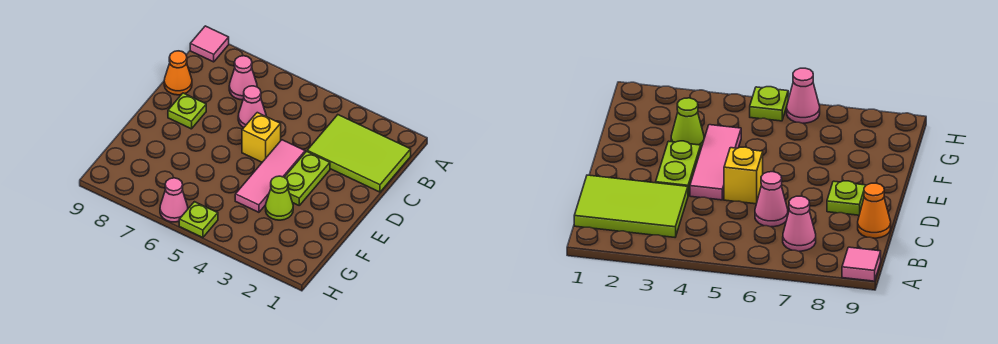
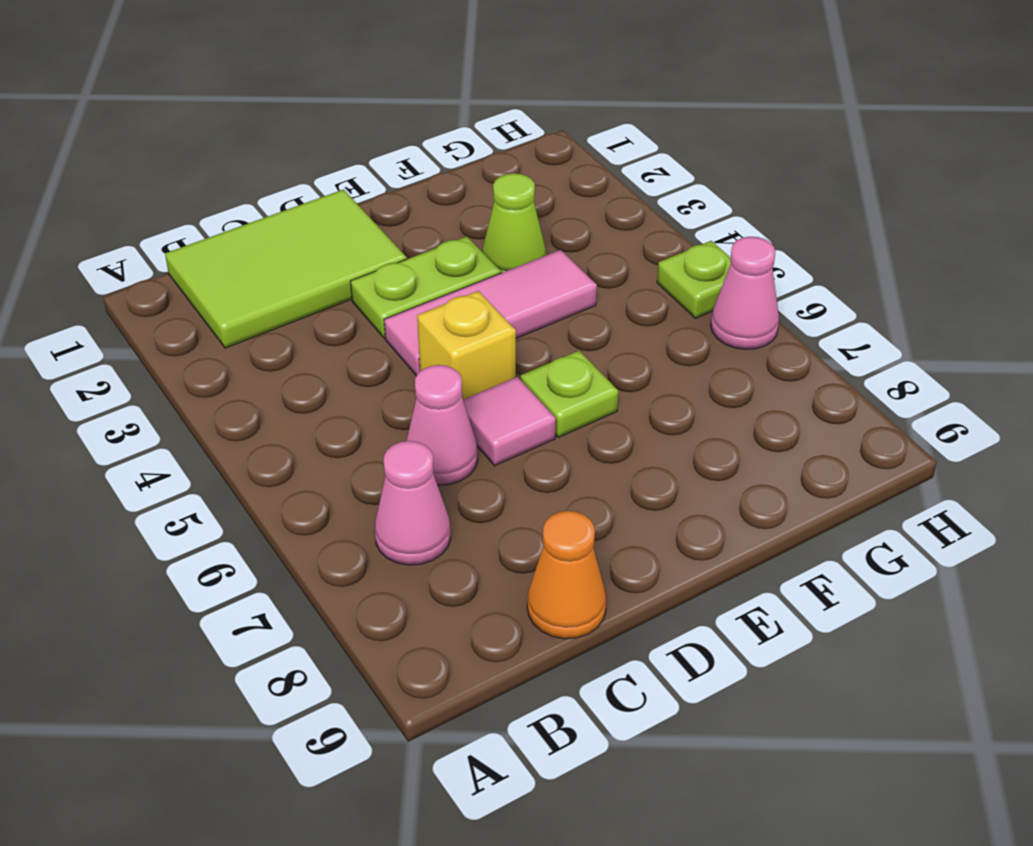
pink tile A9 level 1 -> pink tile D6 level 1
lime tile B1:C3 level 1 -> lime tile B1:D2 level 1
lime plate D8 level 1 -> lime plate E6 level 1

